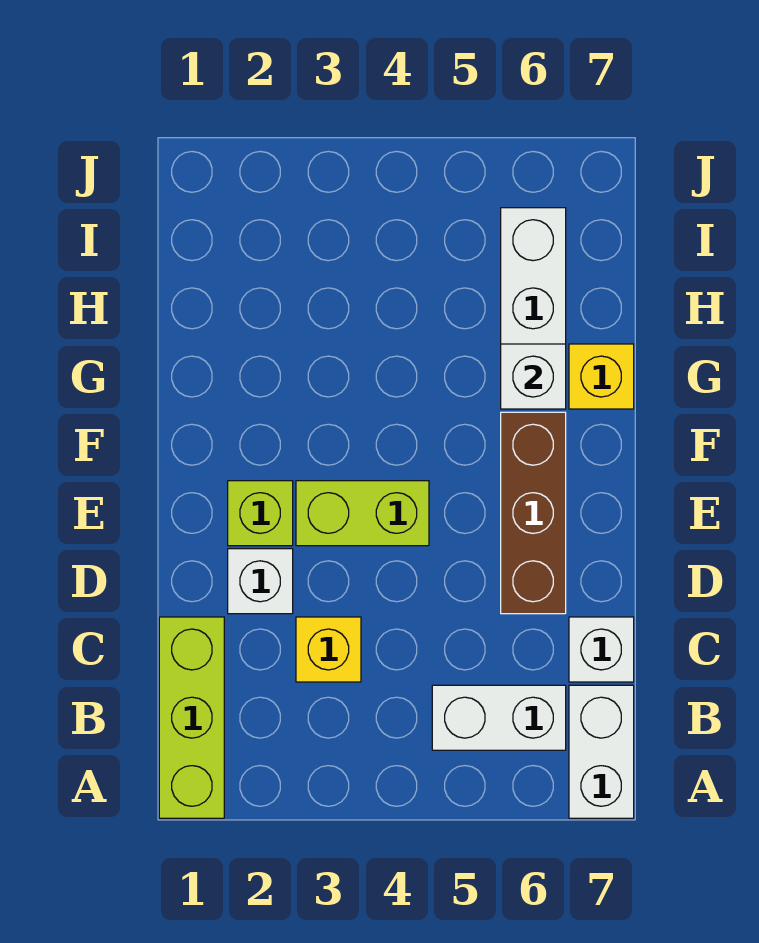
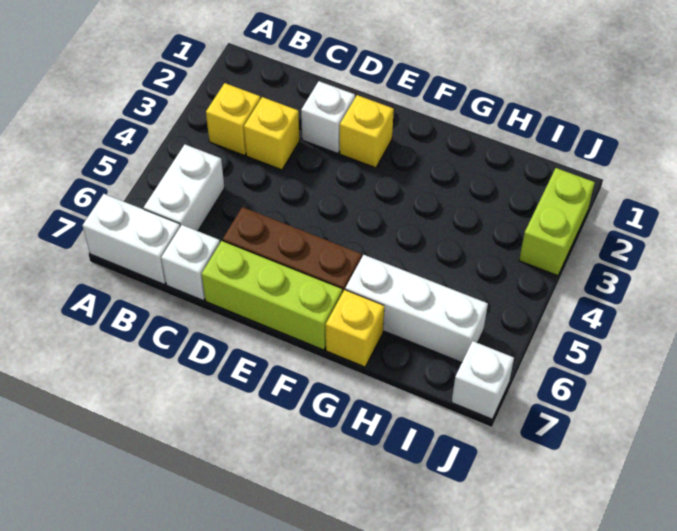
lime brick A1:C1 level 1 -> lime brick D7:F7 level 1
none -> yellow brick B3 level 1
lime brick E2 level 1 -> yellow brick E2 level 1
lime brick E3:E4 level 1 -> lime brick J2:J3 level 1
white brick G6 level 2 -> white brick J7 level 1

